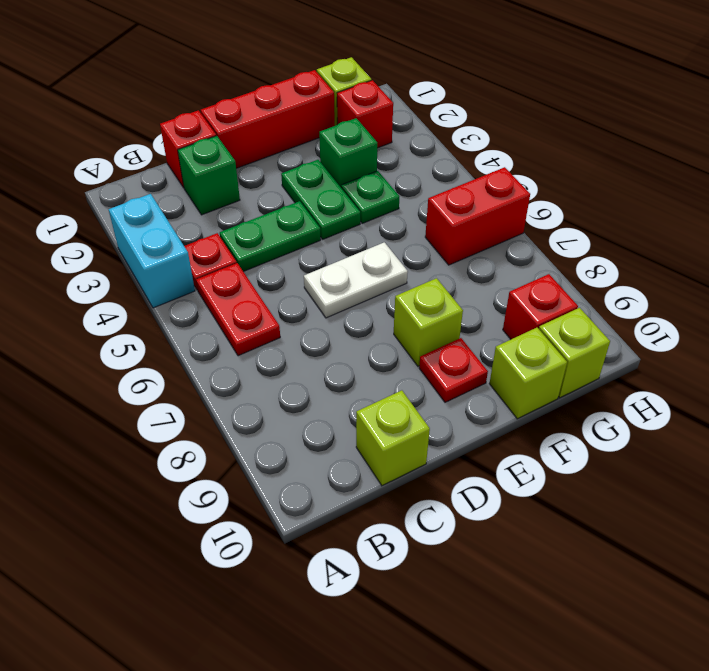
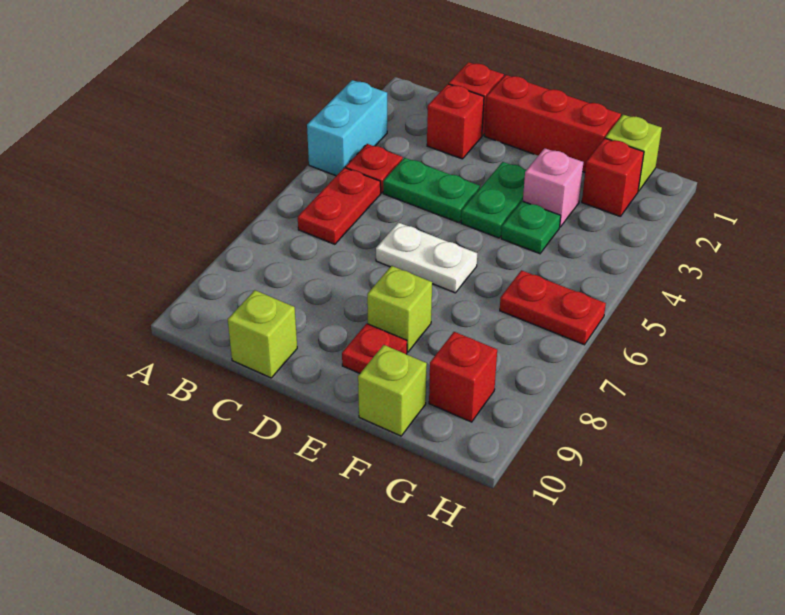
green brick C2 level 1 -> red brick C2 level 1
green brick F3 level 1 -> pink brick F3 level 1
red brick G6:H6 level 1 -> red plate G6:H6 level 1
lime brick G10 level 1 -> none

